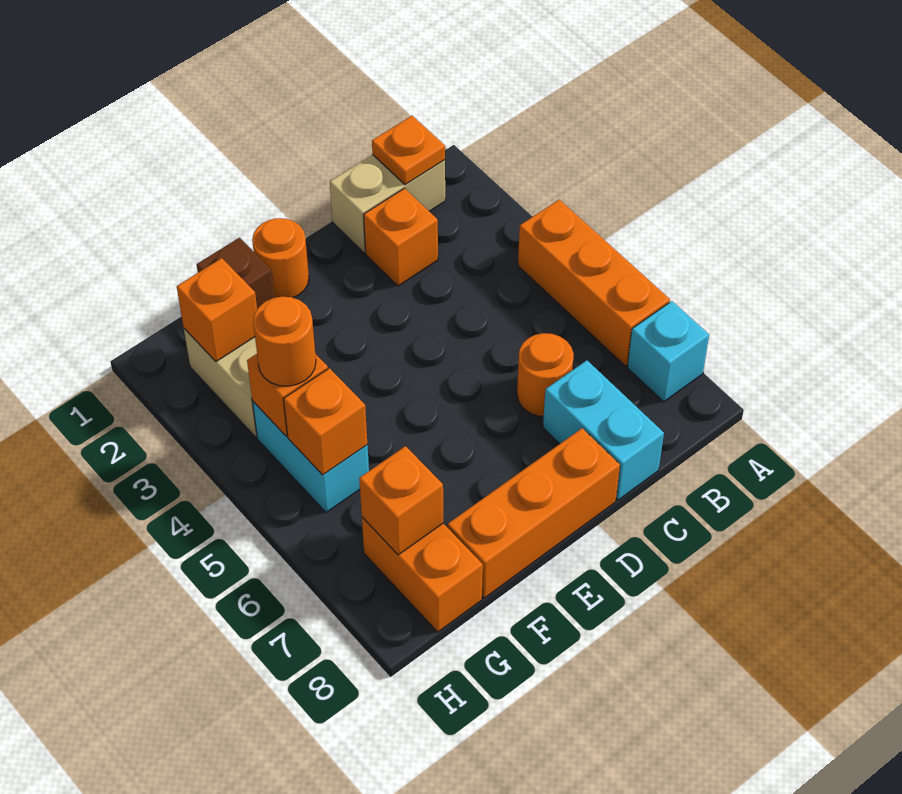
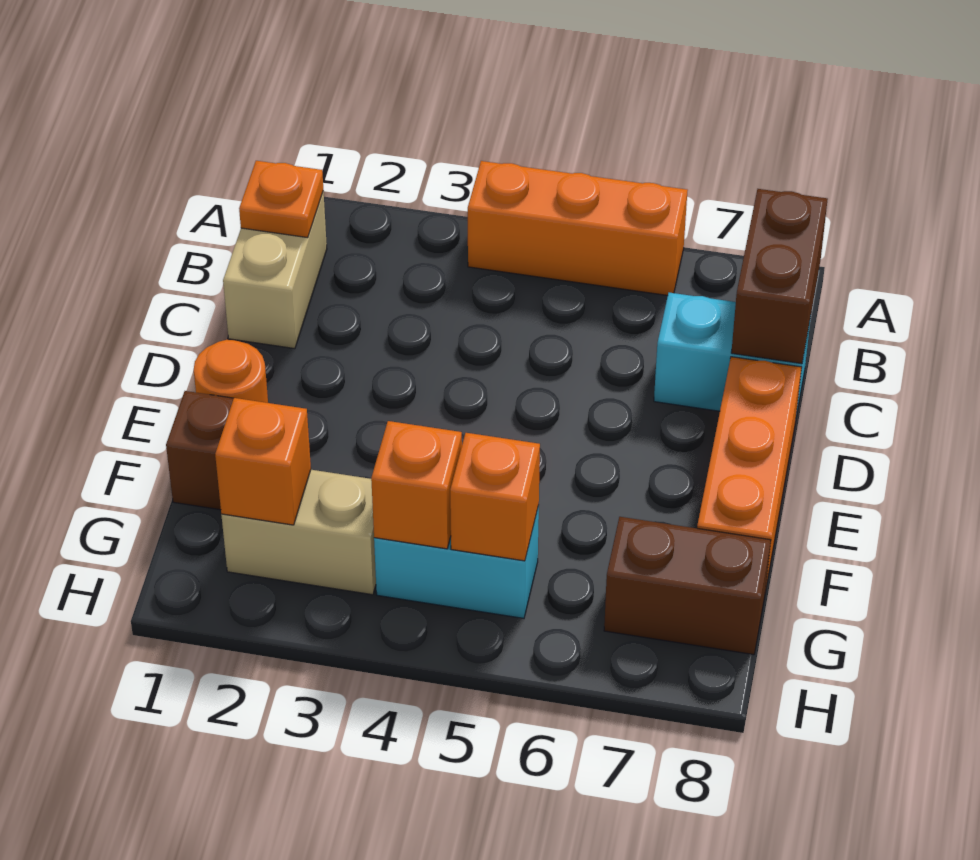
cyan brick A7 level 1 -> none
none -> brown brick B8:C8 level 2
orange brick C2 level 1 -> none
orange round brick C6 level 1 -> none
orange round brick G4 level 3 -> none
orange brick G7:G8 level 1 -> brown brick G7:G8 level 1
orange brick G7 level 2 -> none

